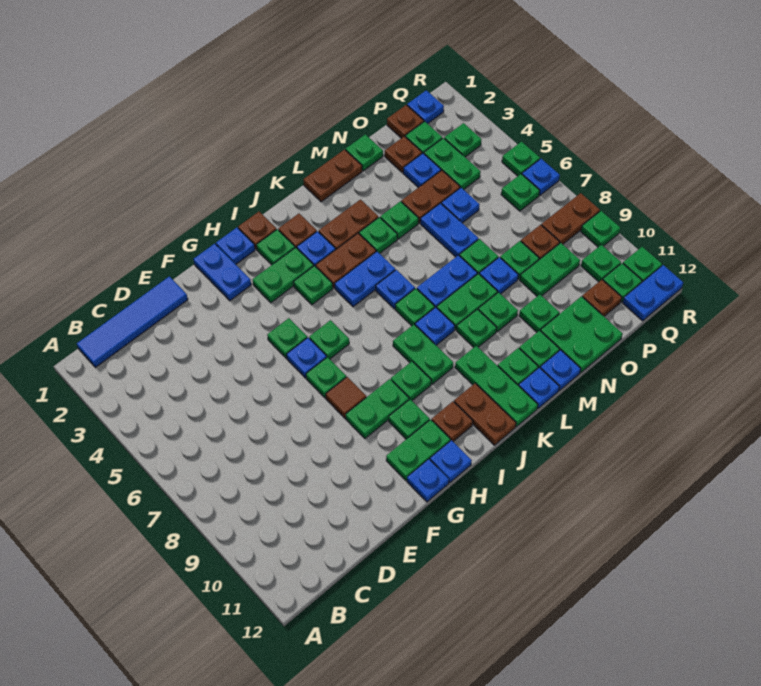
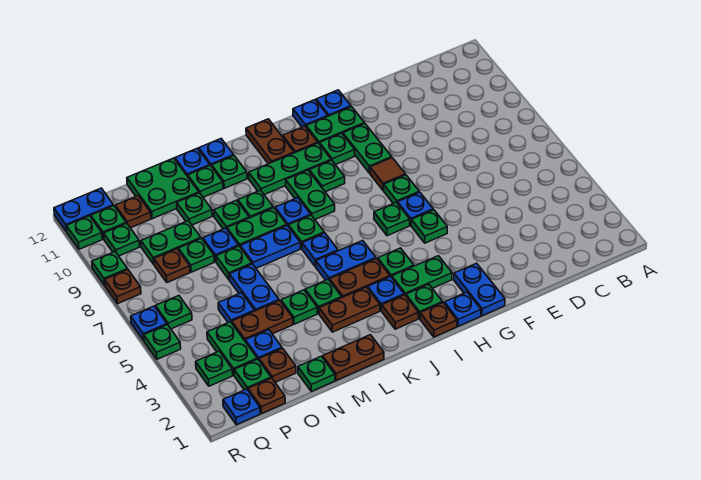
blue tile B1:E1 level 1 -> none
green plate G9:H9 level 1 -> green plate G9:G10 level 1
green plate K10:K12 level 1 -> green plate I10:K10 level 1
brown plate Q8:R8 level 1 -> brown plate R8 level 1

